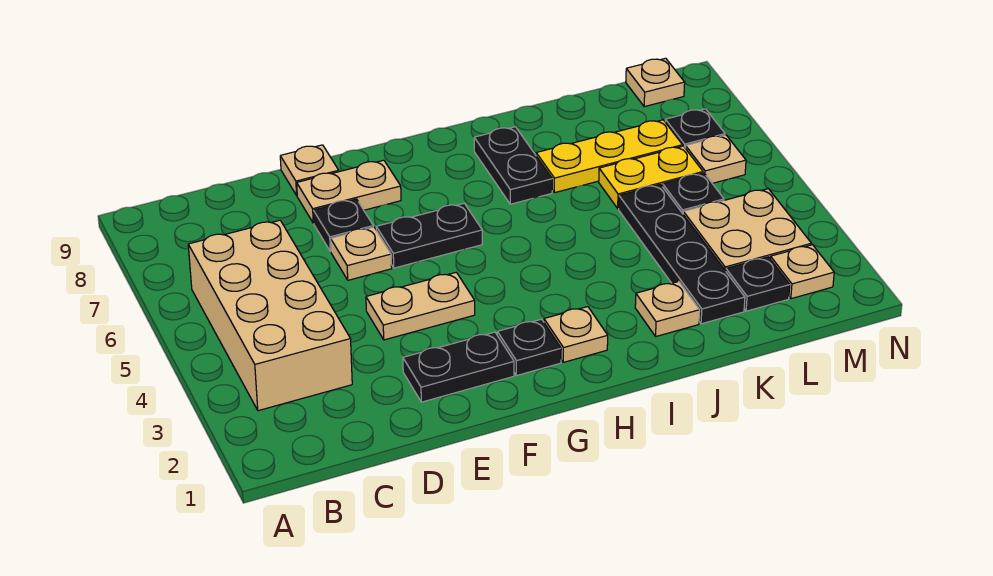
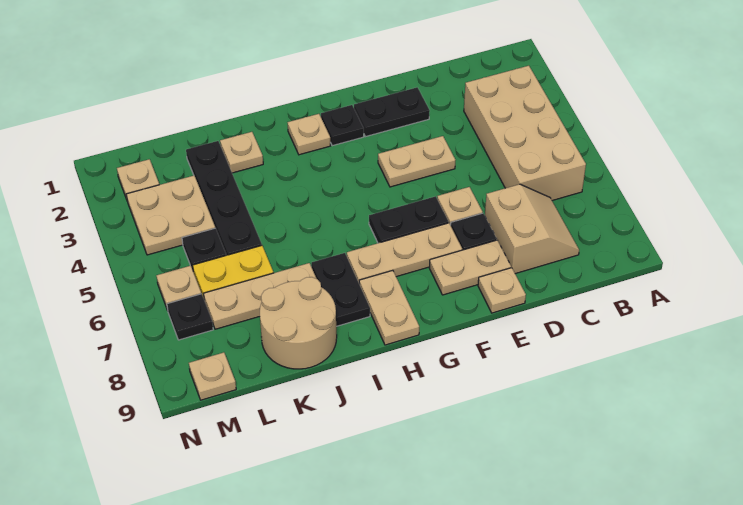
none -> tan slope C7:D8 level 1 top D
none -> tan plate F7:H7 level 1
none -> tan plate H8:H9 level 1
yellow plate J7:L7 level 1 -> tan plate J7:L7 level 1
none -> tan round brick J8:K9 level 1
black plate L2 level 1 -> none

